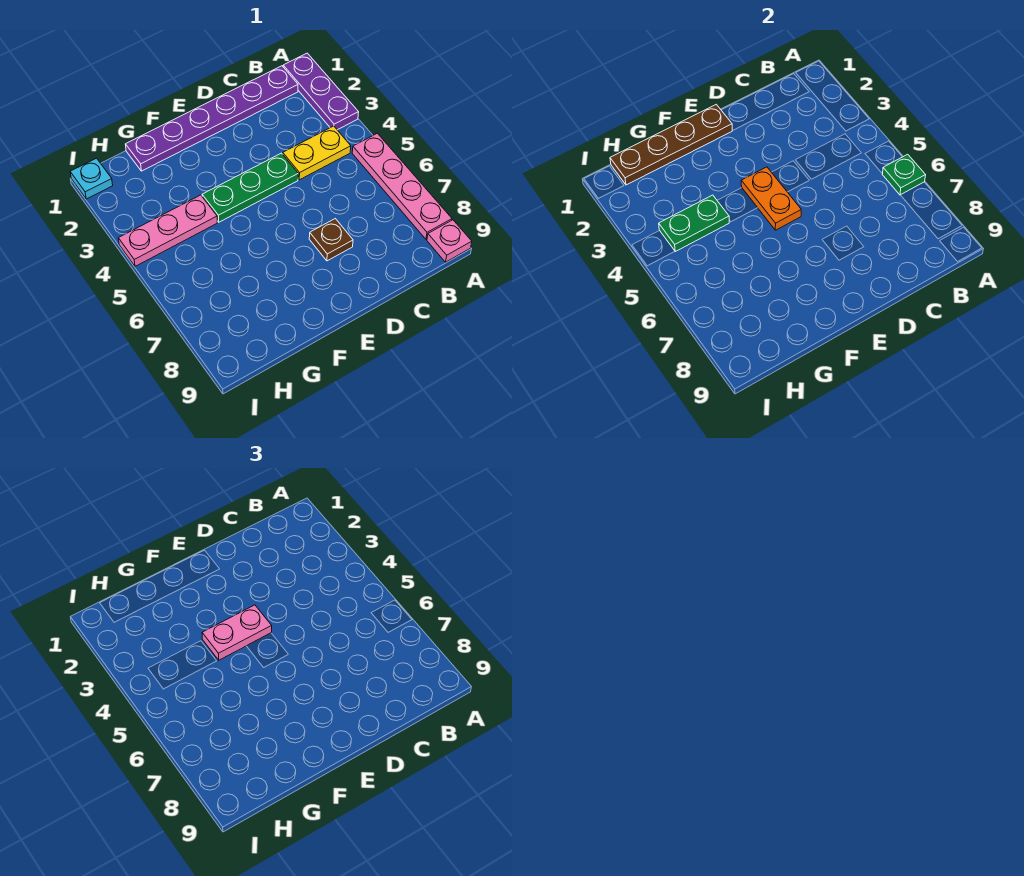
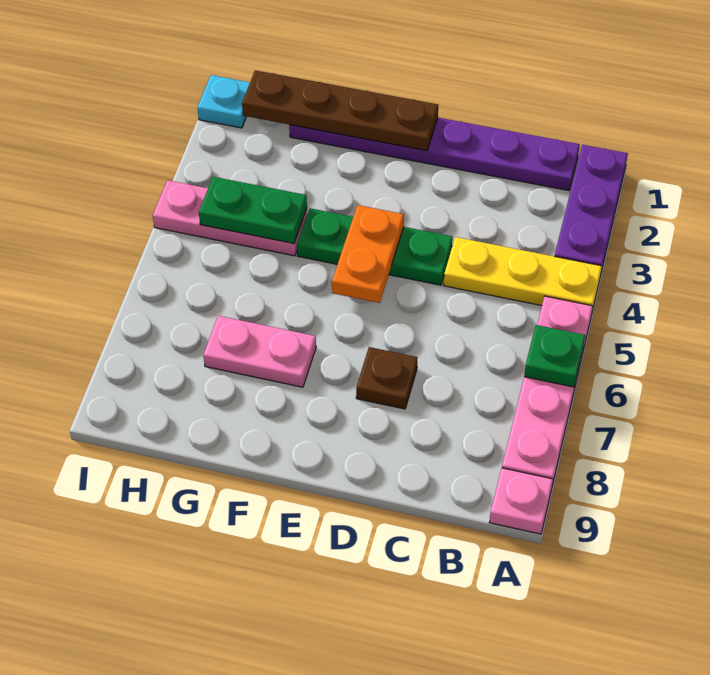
yellow plate B4:C4 level 1 -> yellow plate A4:C4 level 1
pink plate E4:F4 level 3 -> pink plate F7:G7 level 1

